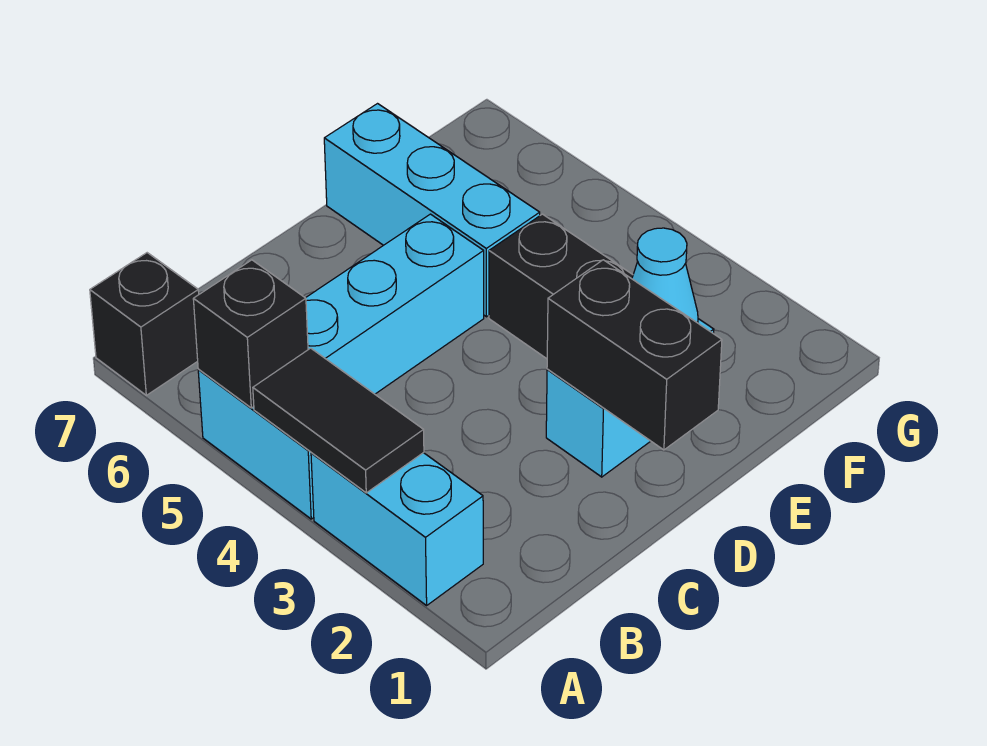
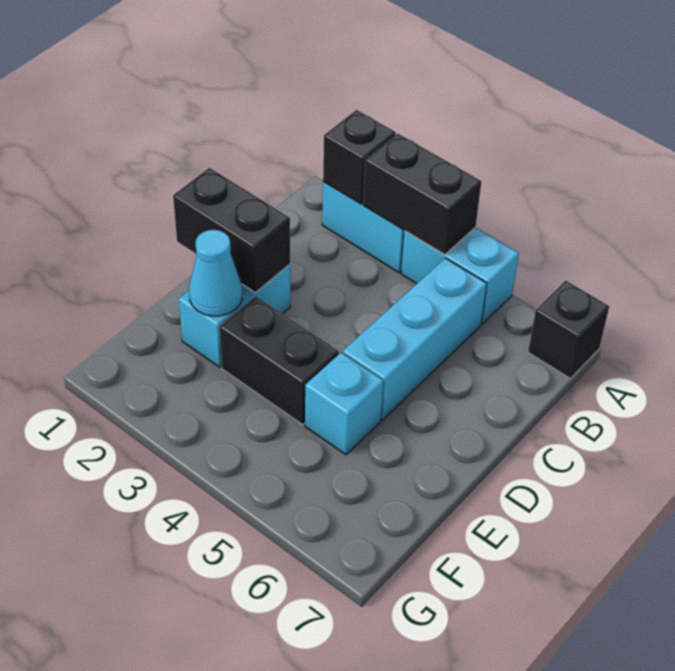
black tile A3:A4 level 2 -> black brick A3:A4 level 2
black brick A5 level 2 -> black brick A2 level 2
cyan brick E5:E7 level 1 -> cyan brick E5 level 1

